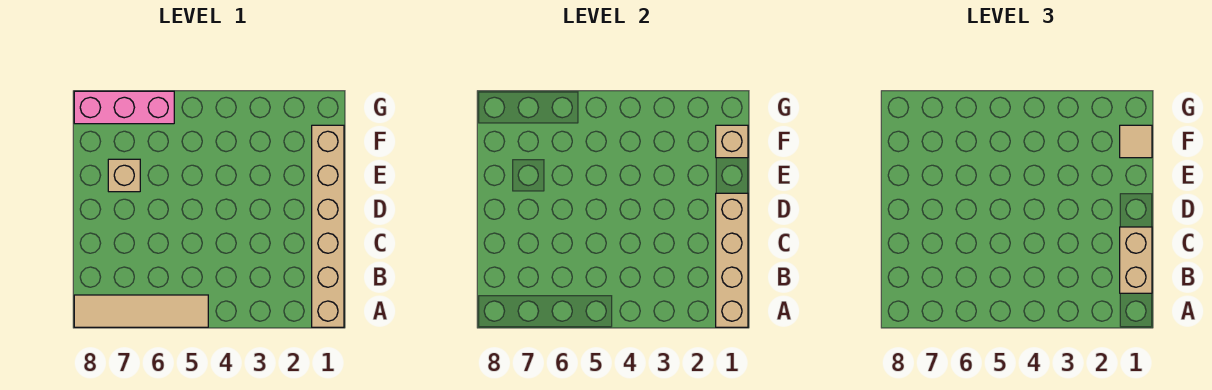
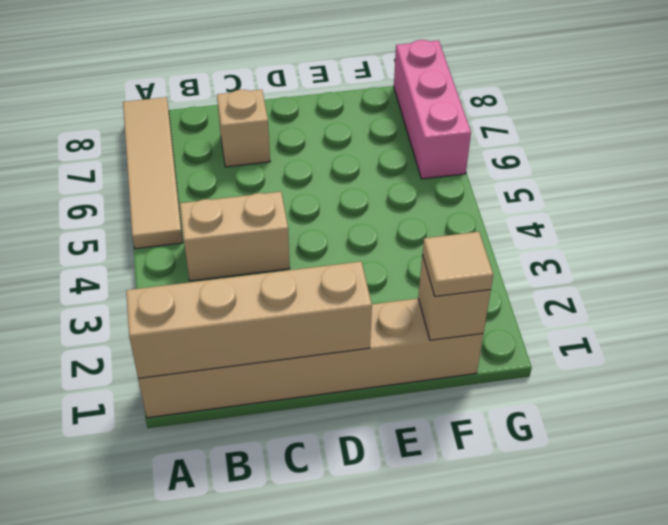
tan brick B1:C1 level 3 -> tan brick B4:C4 level 1
tan brick E7 level 1 -> tan brick C7 level 1

